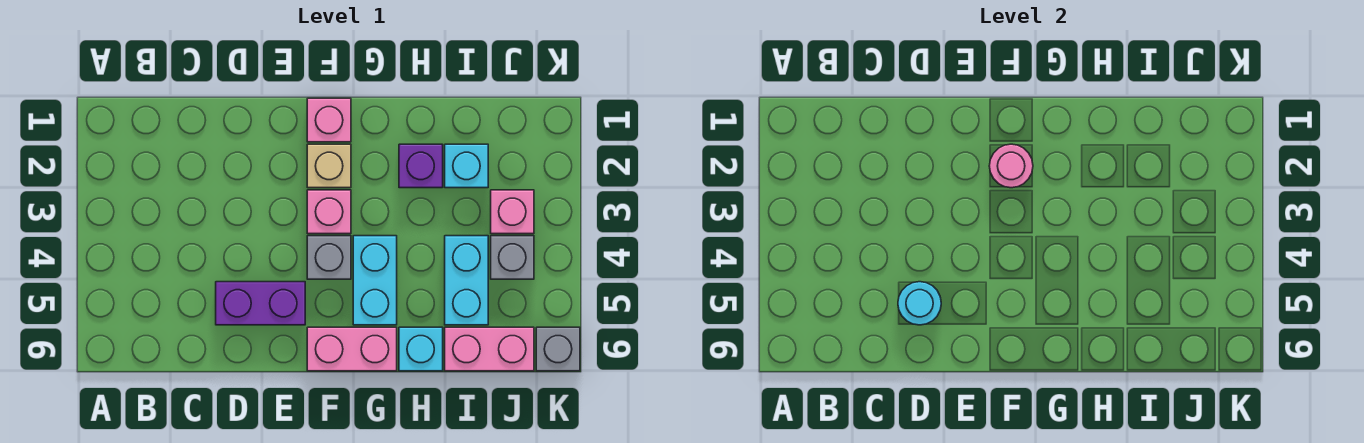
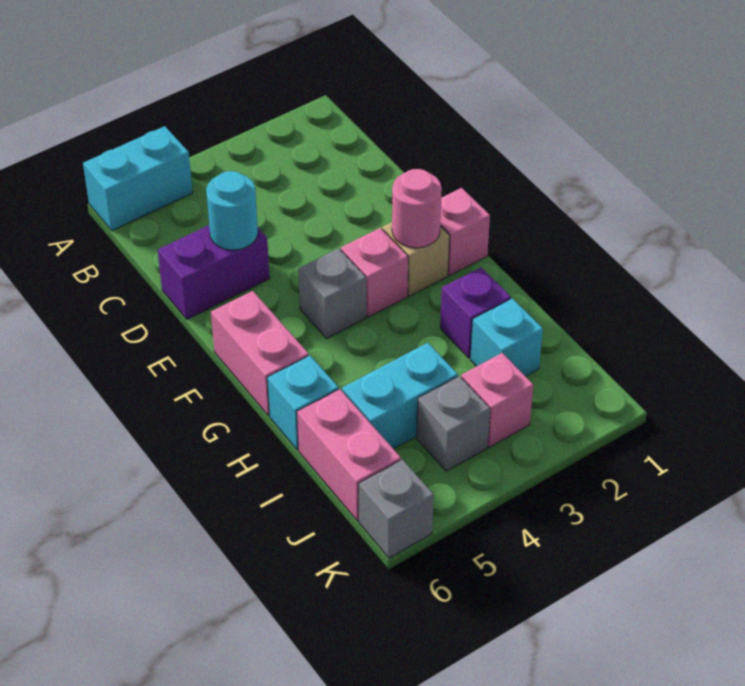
purple brick D5:E5 level 1 -> purple brick D5:D6 level 1
cyan brick G4:G5 level 1 -> cyan brick A5:A6 level 1

